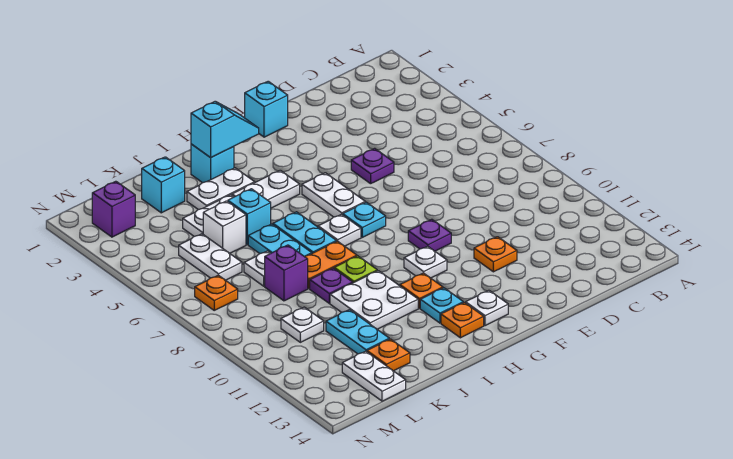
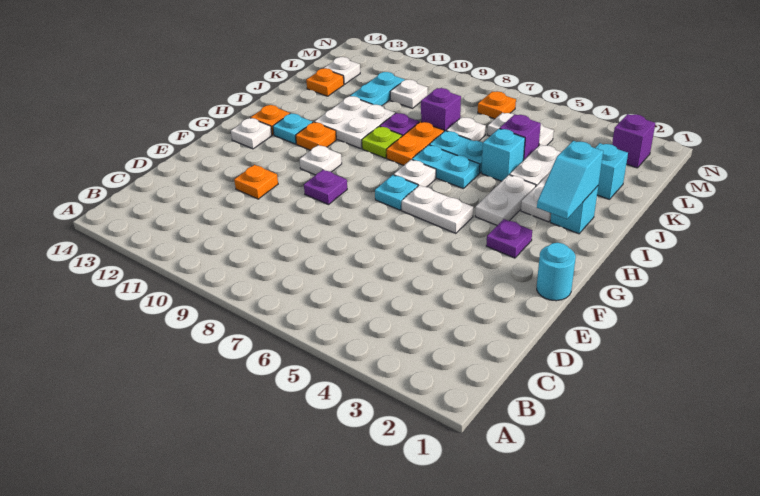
purple plate E5 level 1 -> purple plate G3 level 1
cyan brick F1 level 1 -> cyan round brick F1 level 1
white brick K5 level 1 -> purple brick K5 level 1
cyan plate K11:K12 level 1 -> cyan plate K11:L11 level 1
white plate L13:L14 level 1 -> white plate L13 level 1

